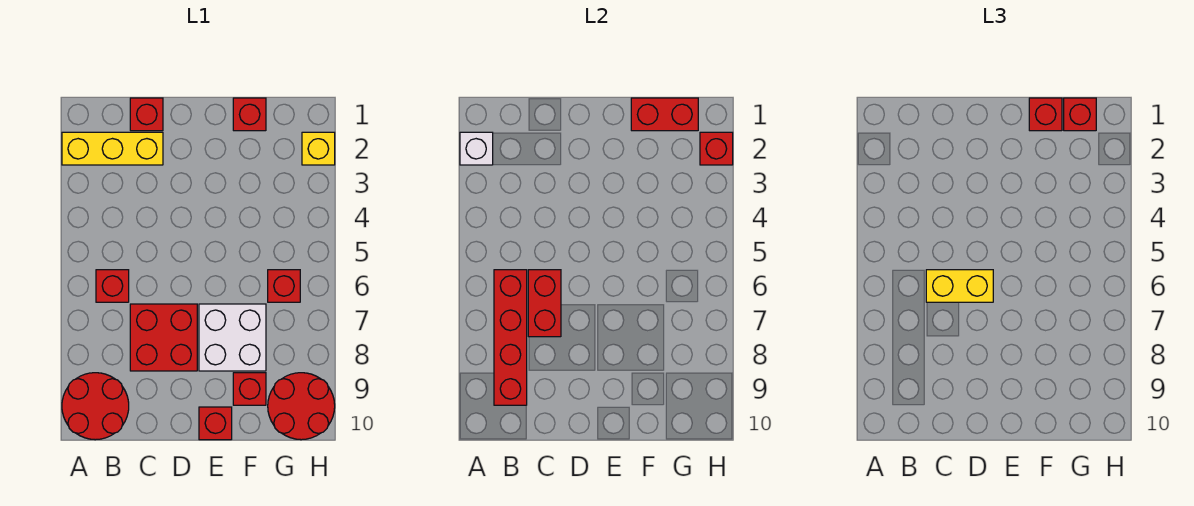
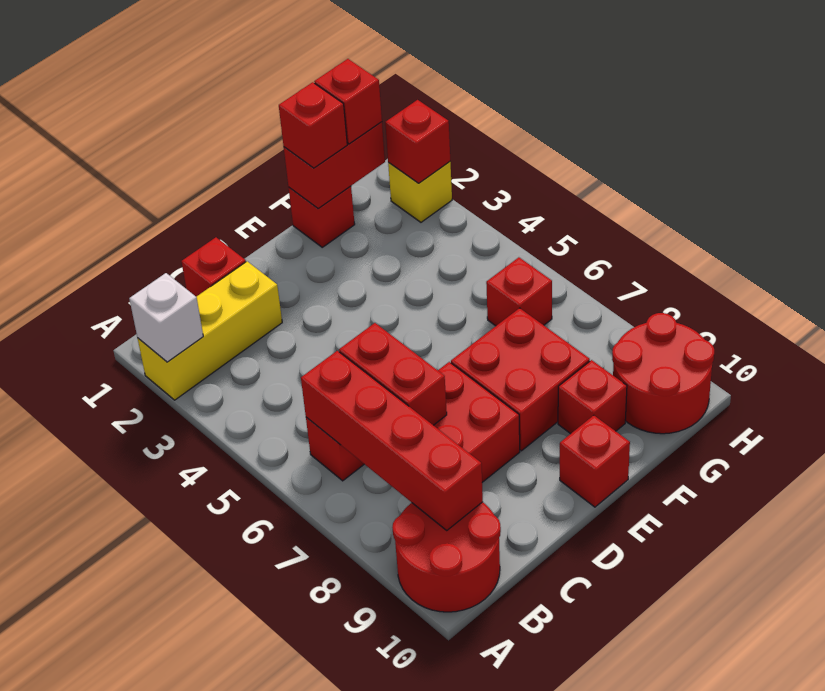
yellow brick C6:D6 level 3 -> none
white brick E7:F8 level 1 -> red brick E7:F8 level 1

